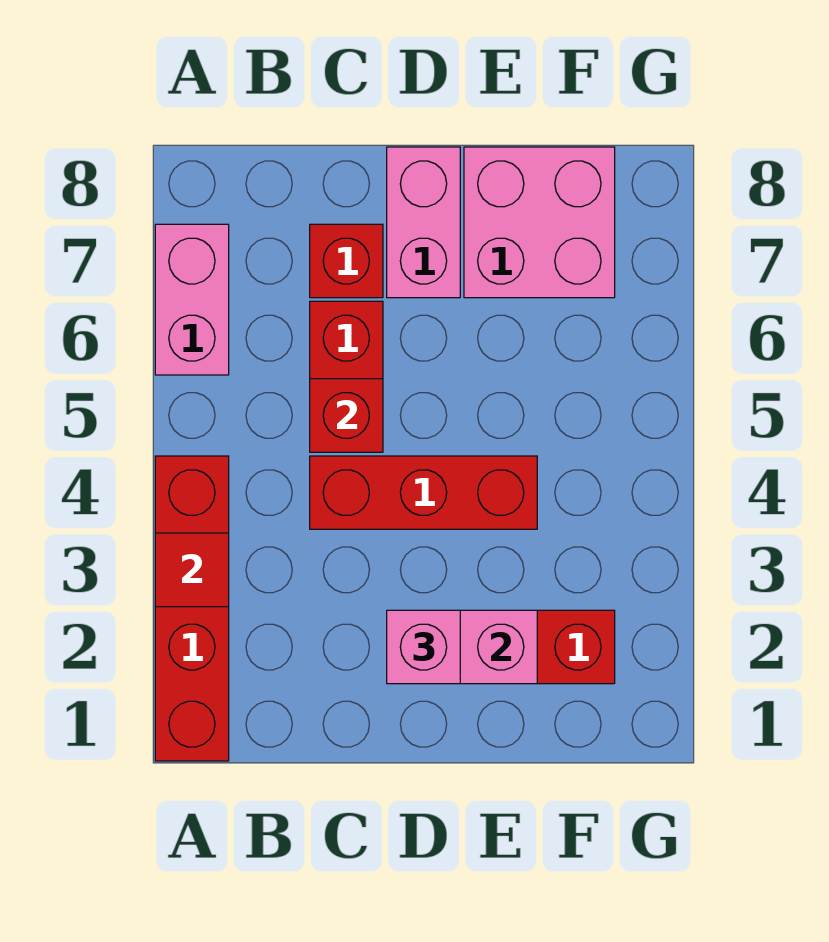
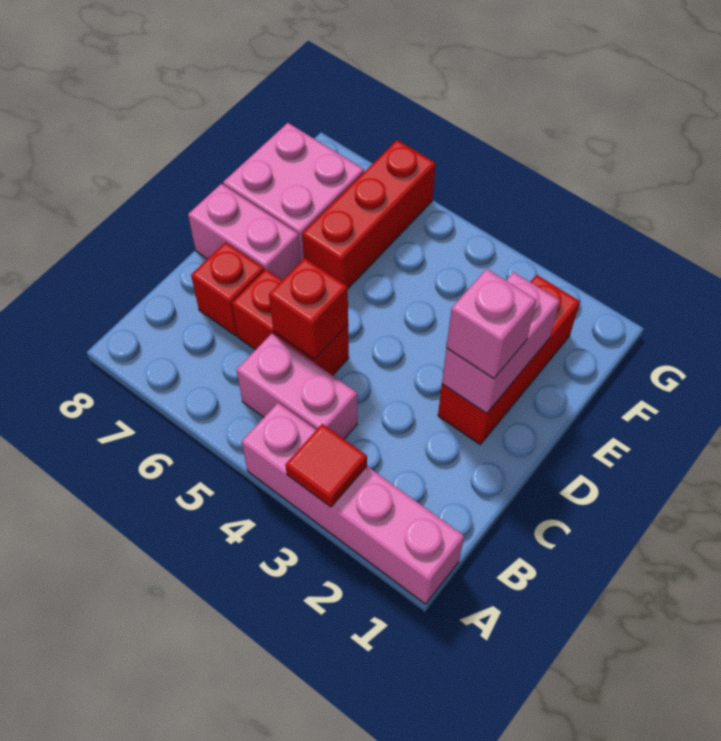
red brick A1:A4 level 1 -> pink brick A1:A4 level 1
pink brick A6:A7 level 1 -> pink brick B4:B5 level 1
red brick C4:E4 level 1 -> red brick E6:G6 level 1

